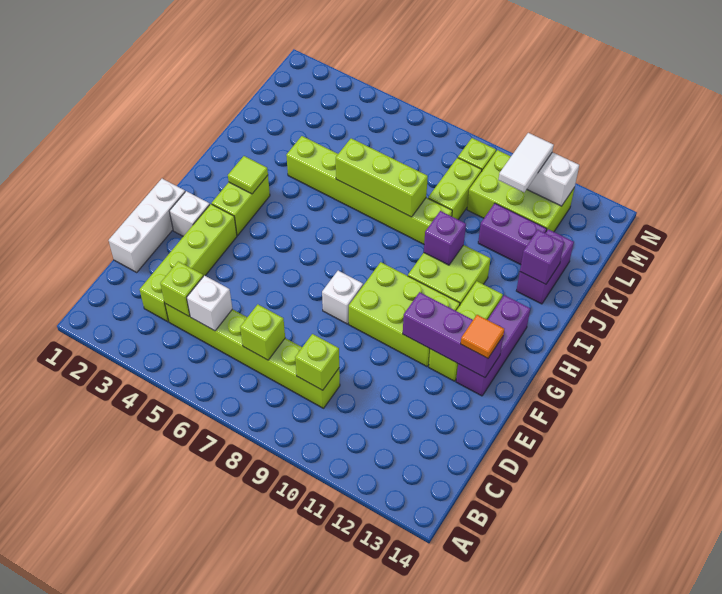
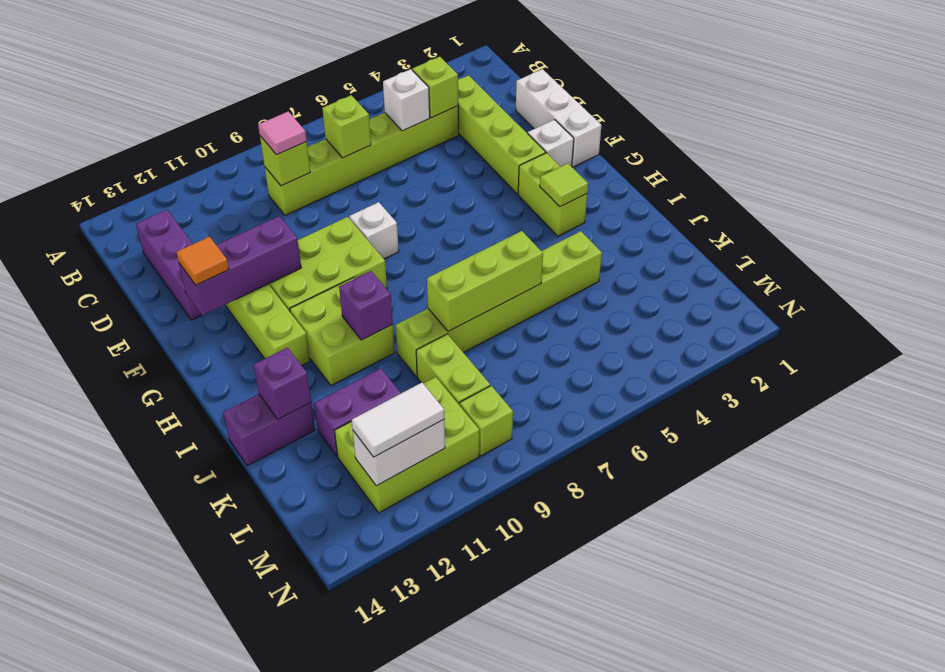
none -> pink tile C9 level 3
purple brick F13:H13 level 1 -> purple brick C13:E13 level 1
purple brick J13:K13 level 1 -> purple brick J13:J14 level 1
white tile L11:M11 level 3 -> white tile M11:M12 level 3

